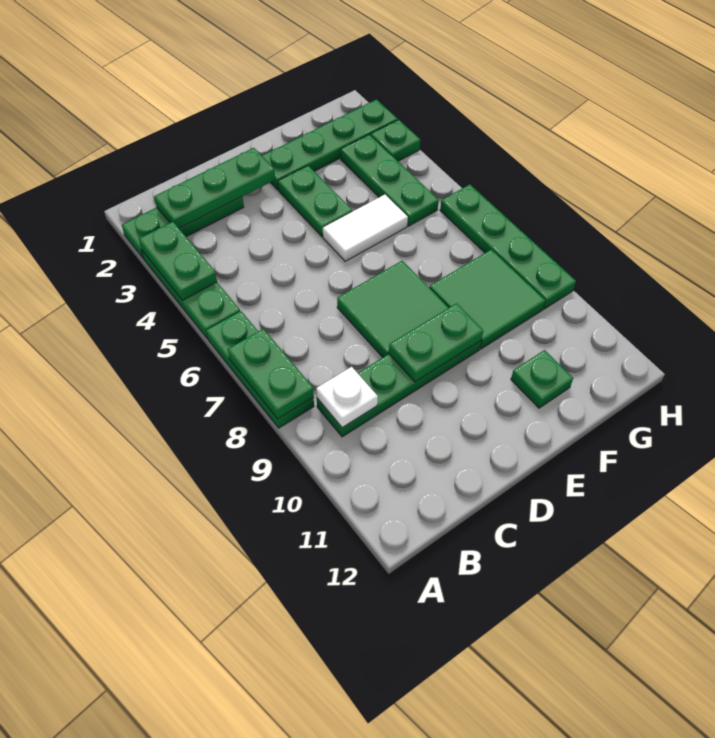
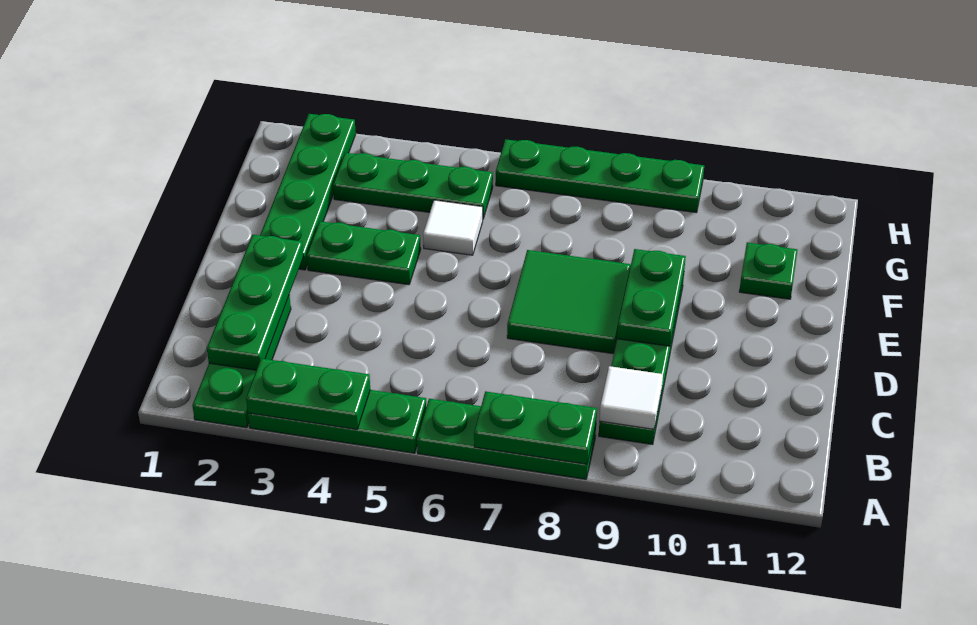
white plate B9 level 2 -> white tile B9 level 2
white tile E5:F5 level 1 -> white tile F5 level 1
green tile F8:G9 level 1 -> none
green plate H3 level 1 -> none

